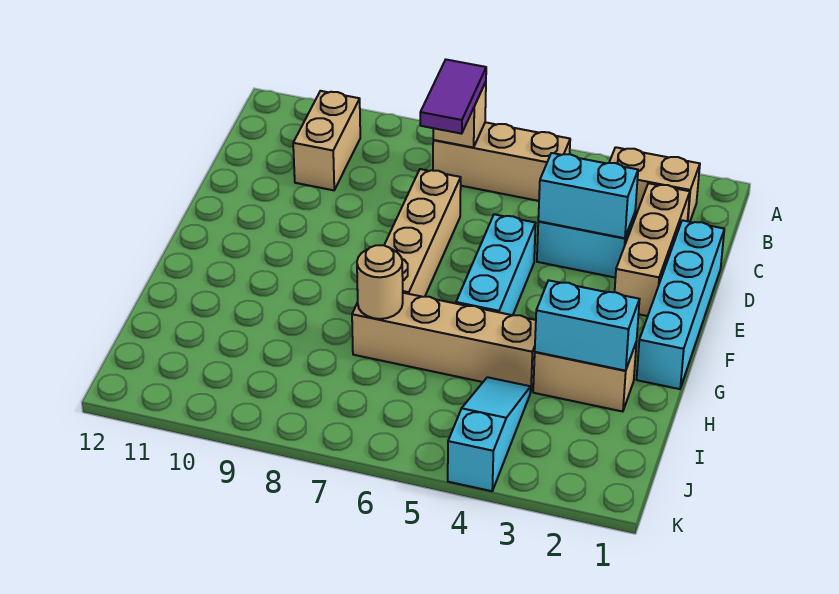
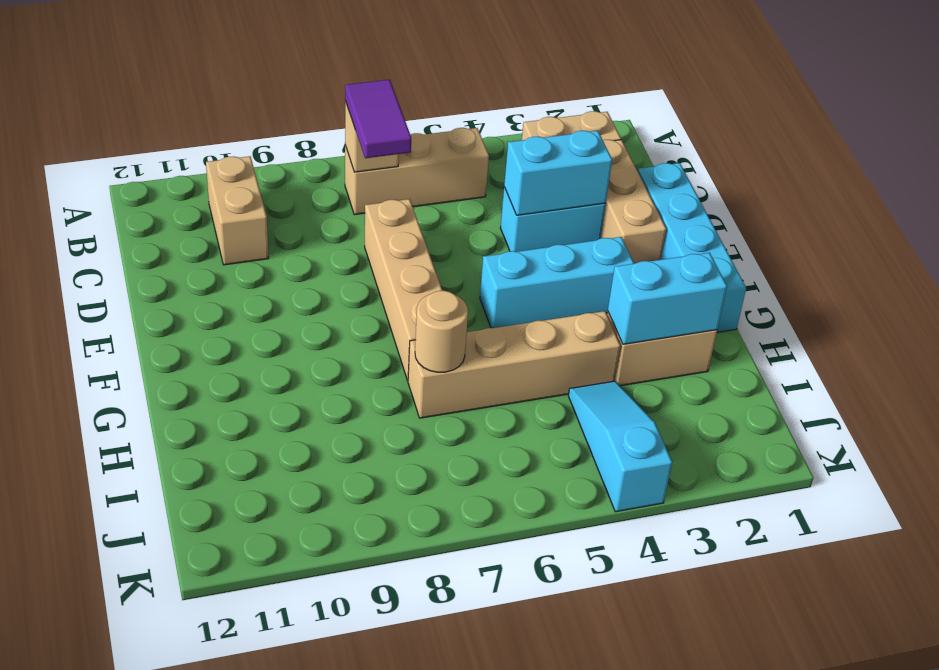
cyan brick E5:G5 level 1 -> cyan brick F3:F5 level 1

